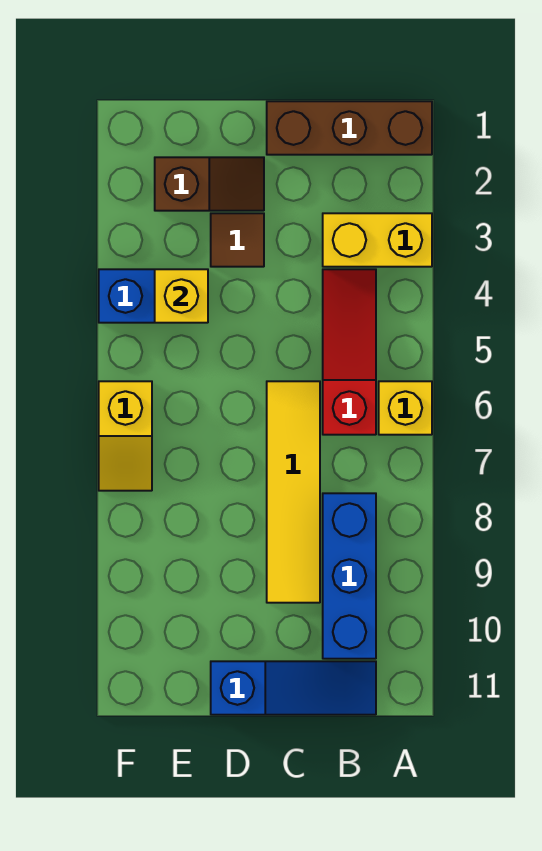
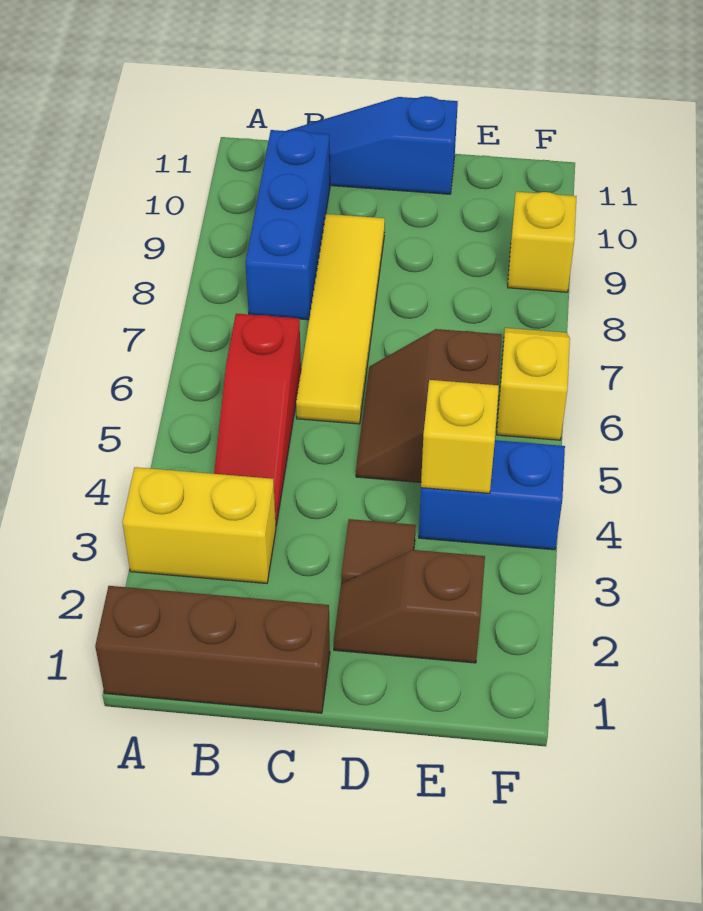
yellow brick A6 level 1 -> yellow brick F9 level 1
none -> brown slope D5:E6 level 1 top E

